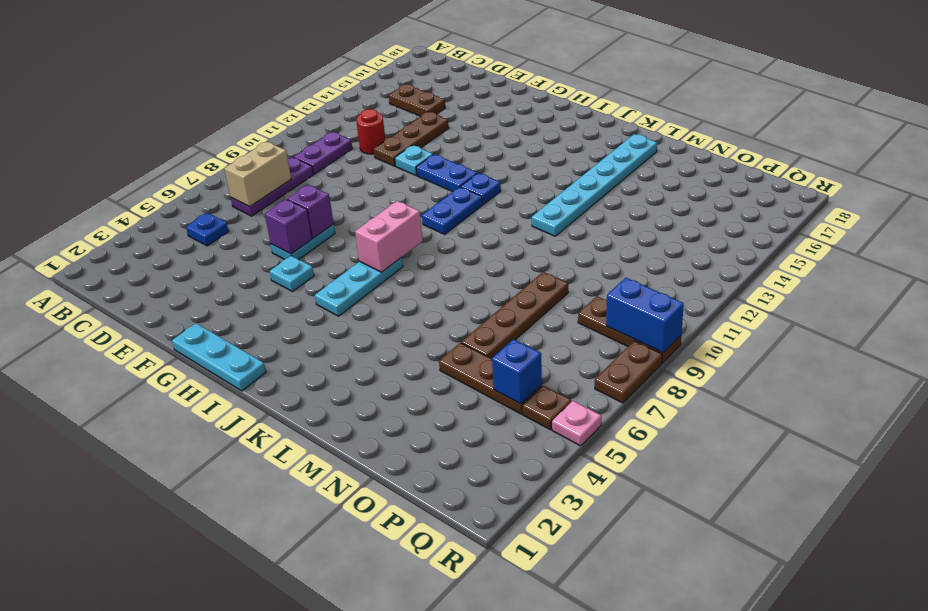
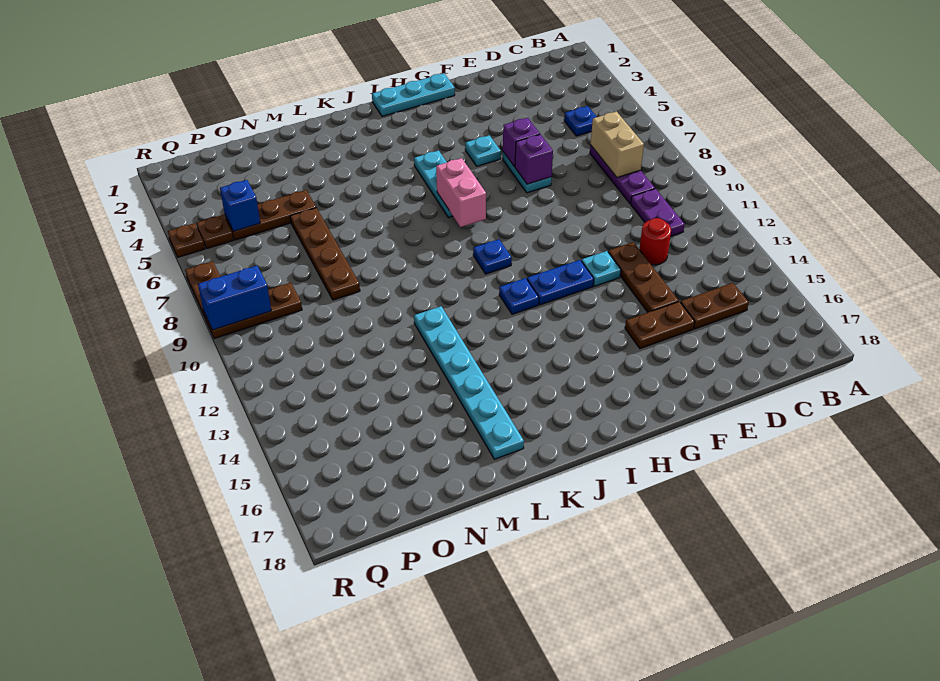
none -> brown plate E15:F15 level 1
blue plate I10:I11 level 1 -> blue plate I10 level 1
pink plate R5 level 1 -> brown plate R5 level 1

